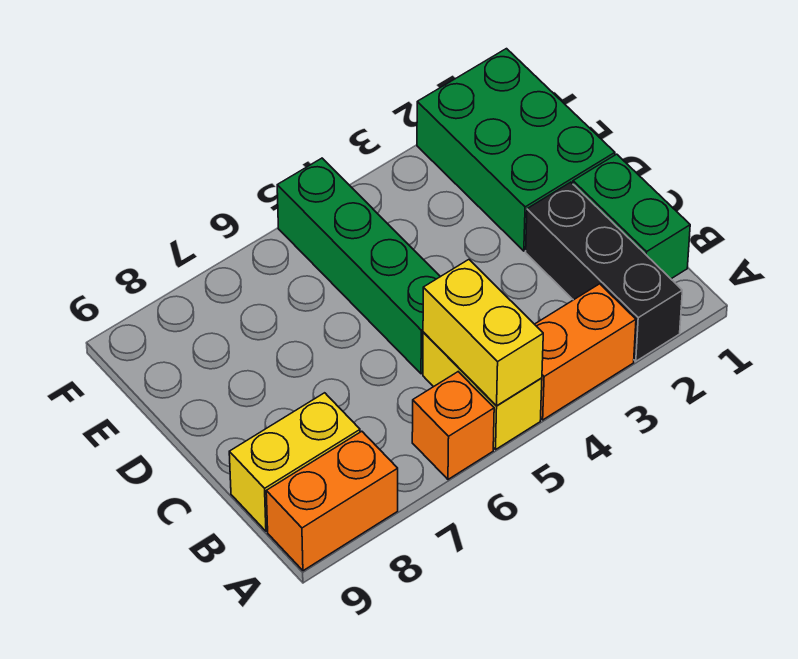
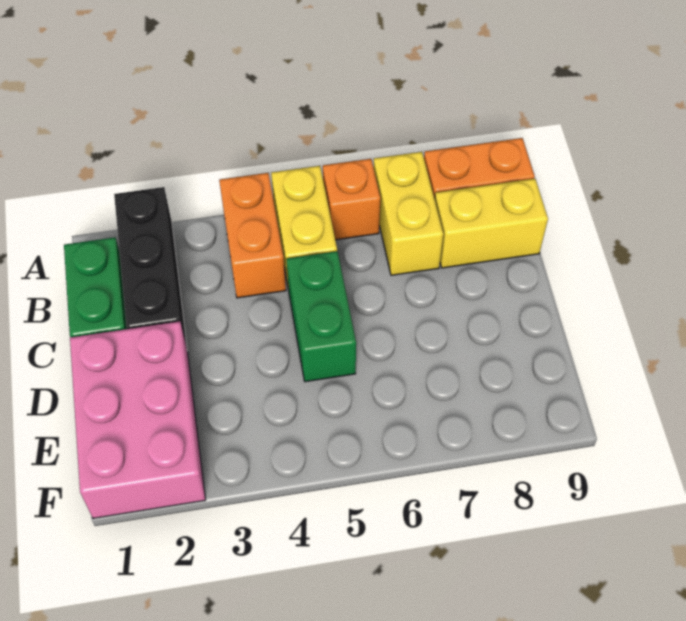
orange brick A3:A4 level 1 -> orange brick A4:B4 level 1
yellow brick A5:B5 level 2 -> yellow brick A7:B7 level 1
green brick C5:F5 level 1 -> green brick C5:D5 level 1
green brick D1:F2 level 1 -> pink brick D1:F2 level 1

